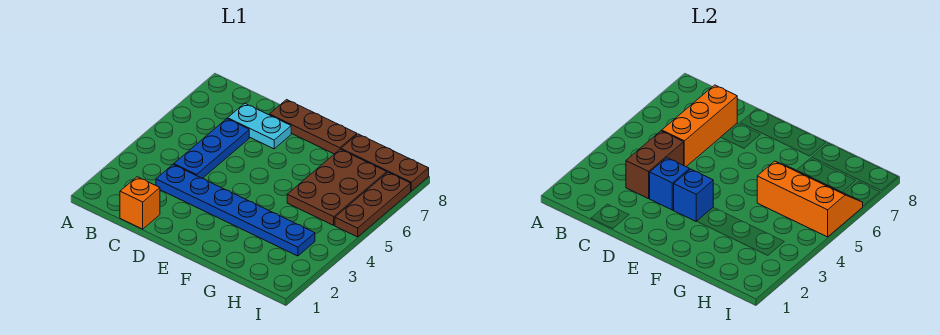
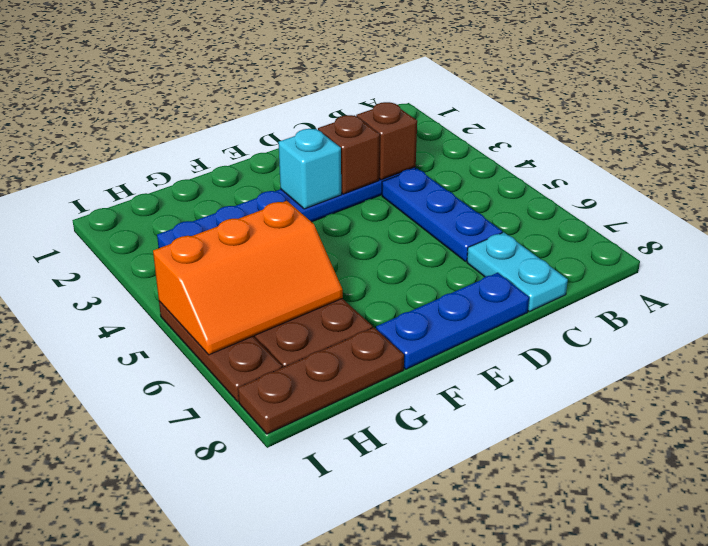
orange brick C1 level 1 -> none
brown brick C3:C4 level 2 -> brown brick C3 level 2
orange brick C5:C7 level 2 -> none
cyan plate C7:D7 level 1 -> cyan plate C7:C8 level 1
blue brick D3 level 2 -> brown brick D3 level 2
brown plate D8:F8 level 1 -> blue plate D8:F8 level 1
blue brick E3 level 2 -> cyan brick E3 level 2

